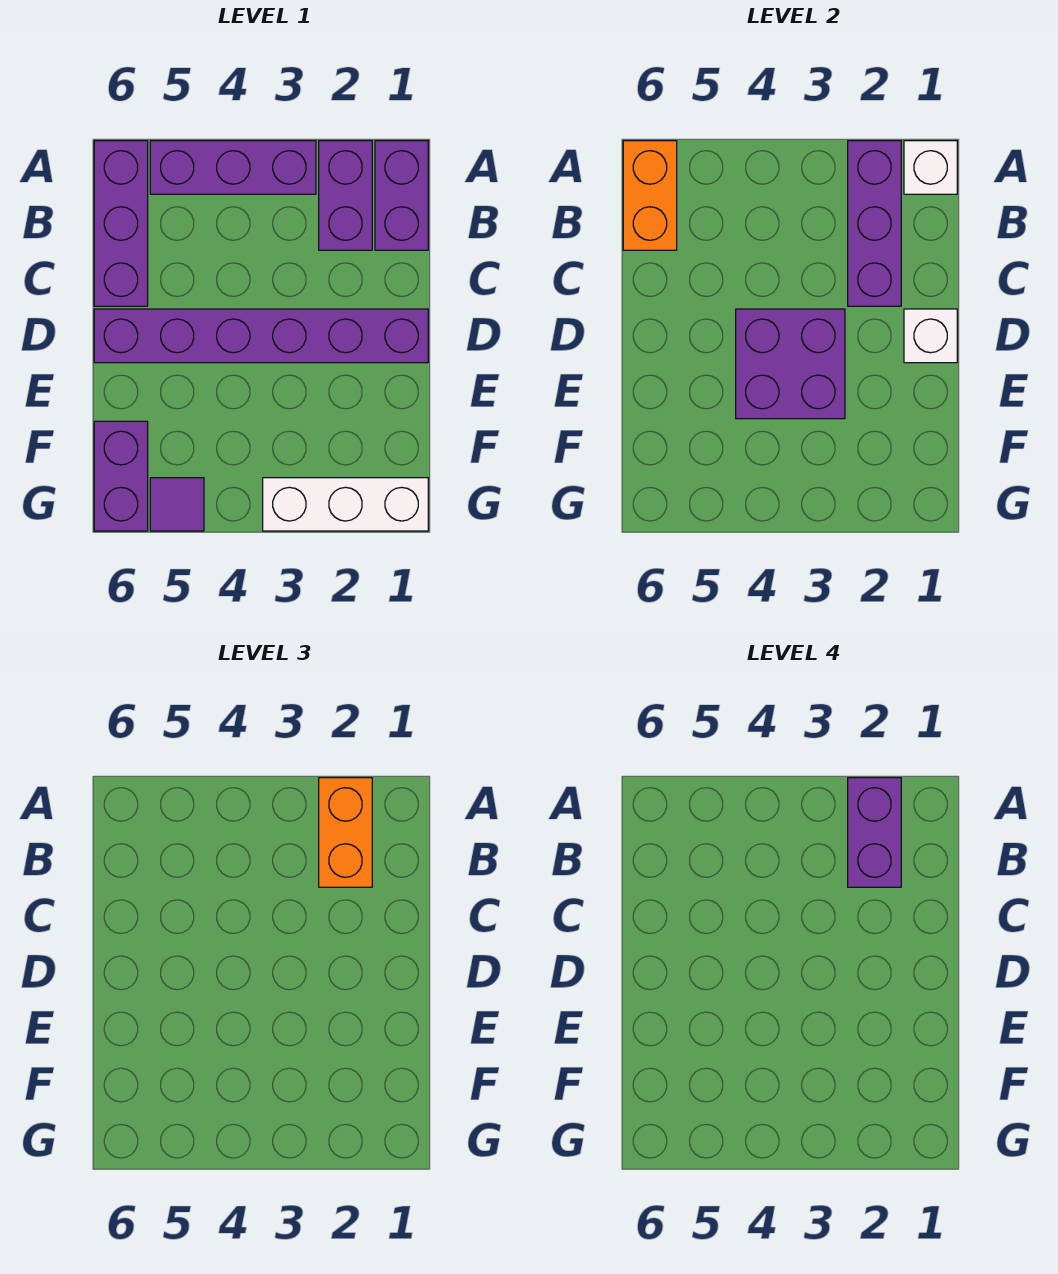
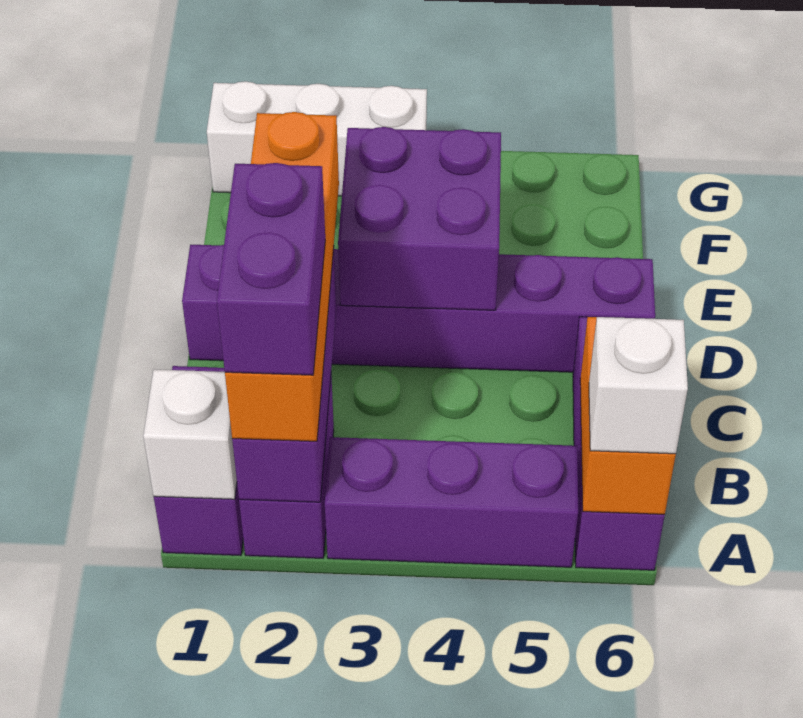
orange brick A2:B2 level 3 -> orange brick A2:D2 level 3
white brick D1 level 2 -> white brick A6 level 3
purple brick F6:G6 level 1 -> none
purple tile G5 level 1 -> none

